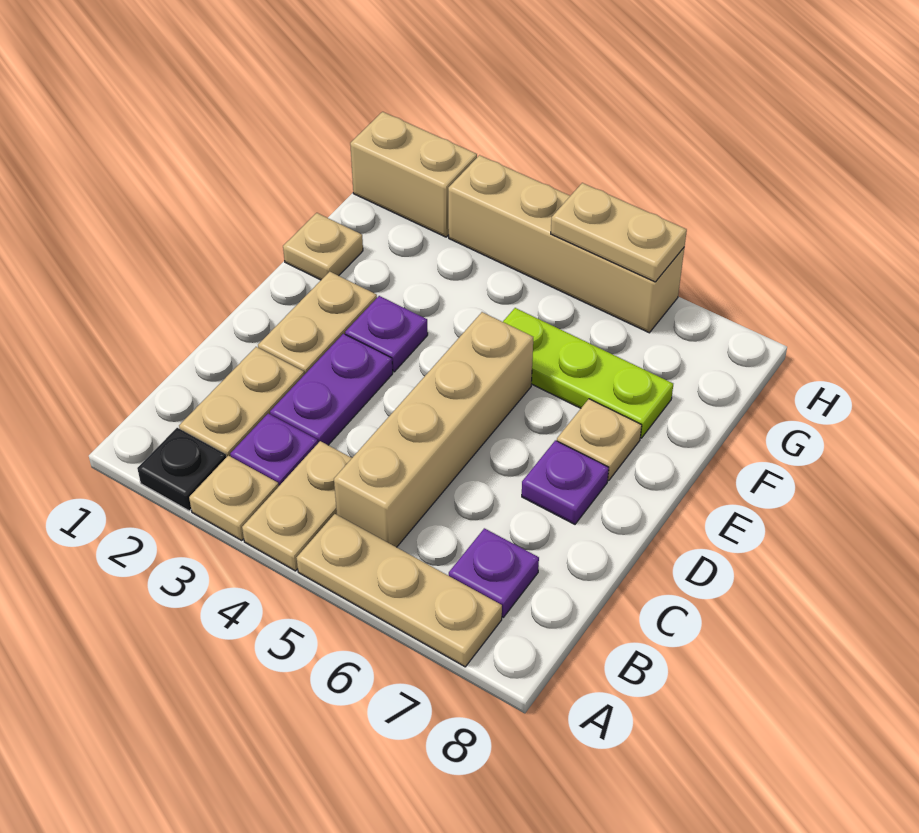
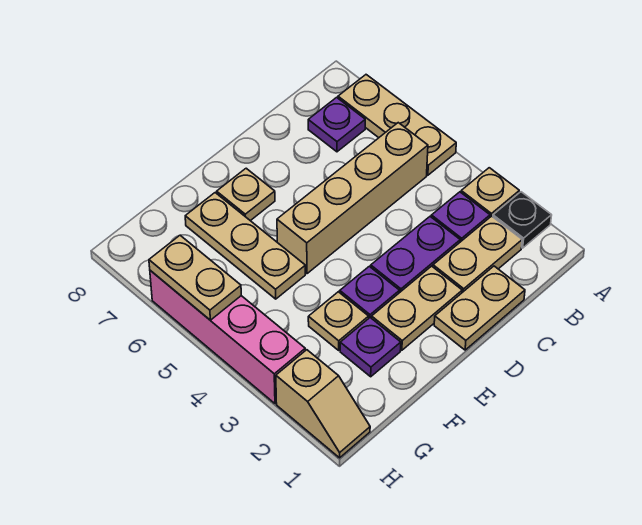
tan plate A4:B4 level 1 -> tan plate C1:D1 level 1
purple plate D7 level 1 -> purple plate F2 level 1
tan plate F1 level 1 -> tan plate F3 level 1
lime plate F5:F7 level 1 -> tan plate F5:F7 level 1
tan brick H1:H2 level 1 -> tan slope H1:H2 level 1 top 2
tan brick H3:H6 level 1 -> pink brick H3:H6 level 1

